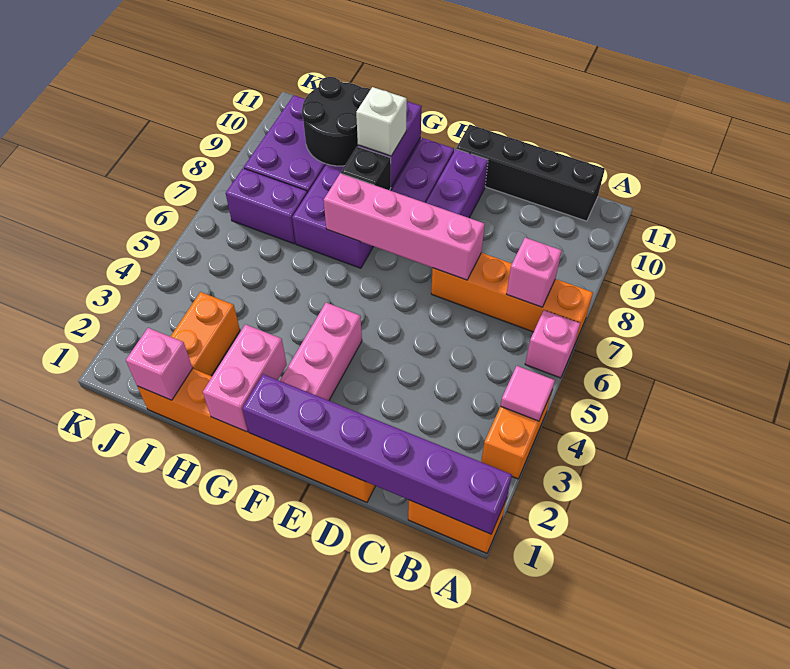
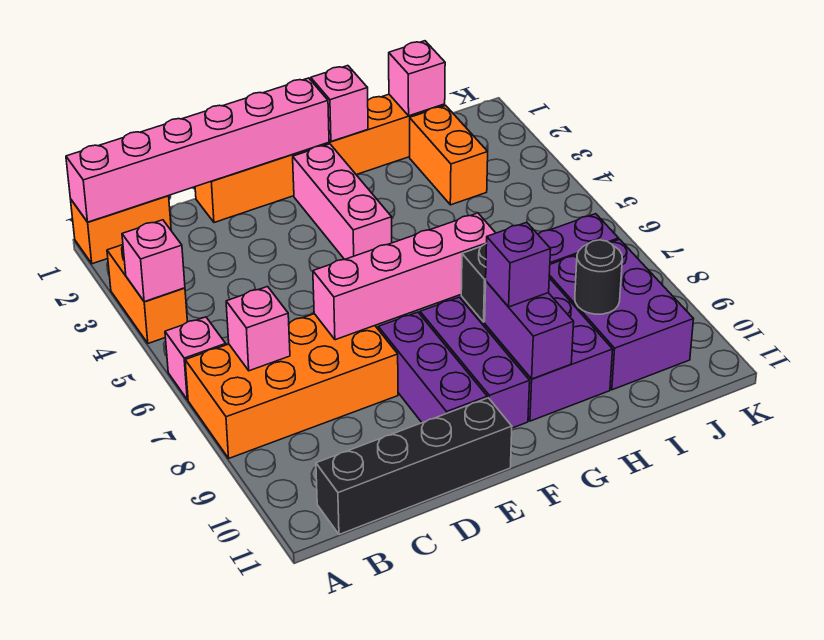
purple brick A1:F1 level 2 -> pink brick A1:F1 level 2
pink tile A4 level 2 -> pink brick A4 level 2
orange brick A7:D7 level 1 -> orange brick A7:D8 level 1
pink brick G1:G2 level 2 -> pink brick G1 level 2
white brick G9 level 3 -> purple brick G9 level 3
black round brick H9:I10 level 2 -> black round brick I9 level 2

